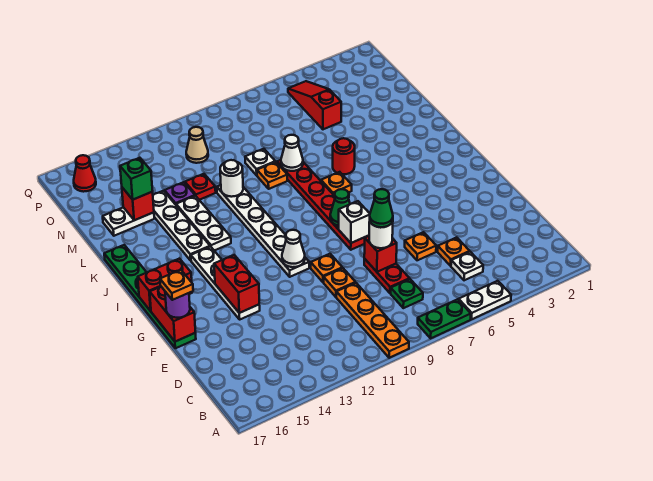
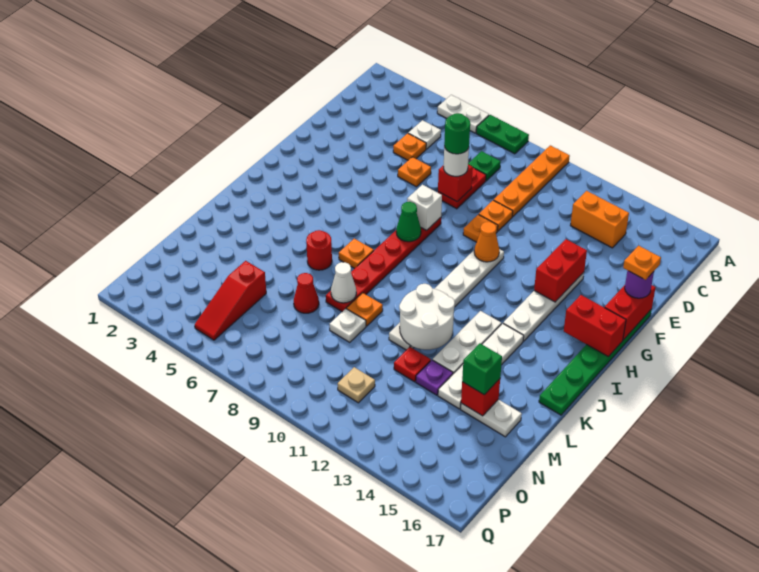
none -> orange brick C13:C14 level 1
green cone E8 level 4 -> green round brick E8 level 4
white cone G11 level 2 -> orange cone G11 level 2
white round brick L11 level 2 -> white round brick K11:L12 level 2
tan cone O11 level 1 -> tan plate O11 level 1
red cone P16 level 1 -> red cone M7 level 1

